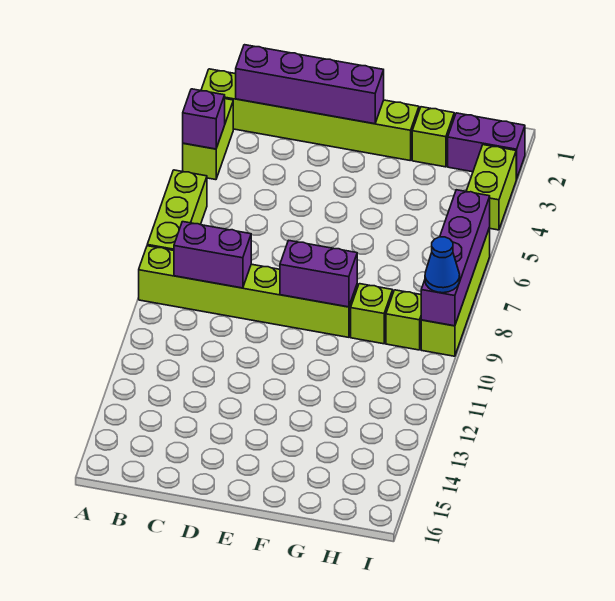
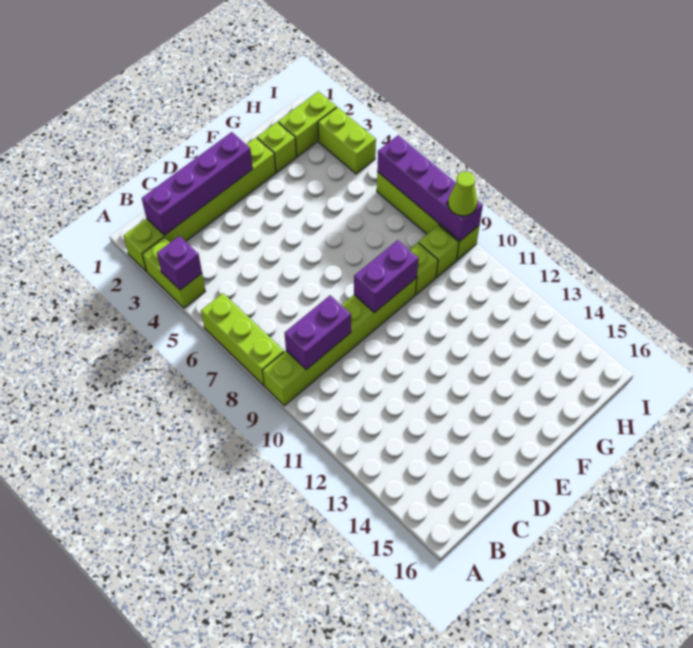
purple brick H2:I2 level 1 -> lime brick H2:I2 level 1
blue cone I9 level 3 -> lime cone I9 level 3

